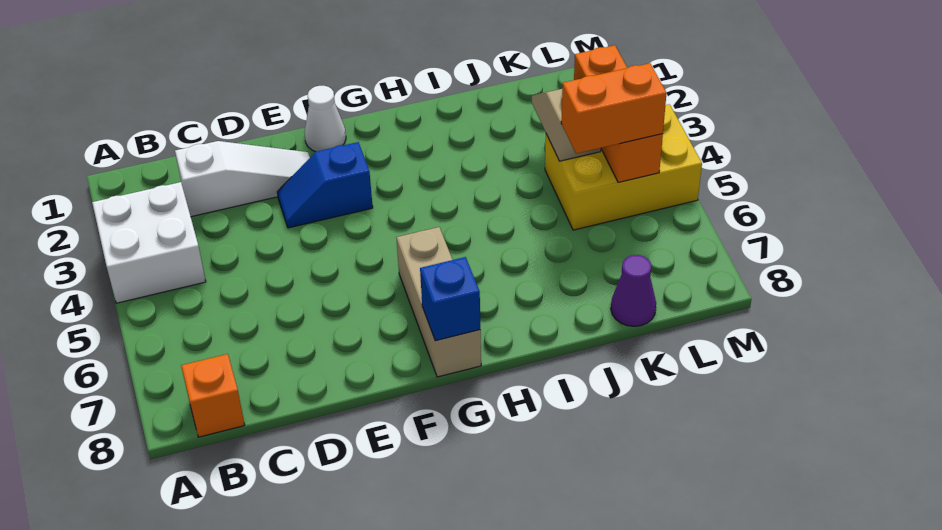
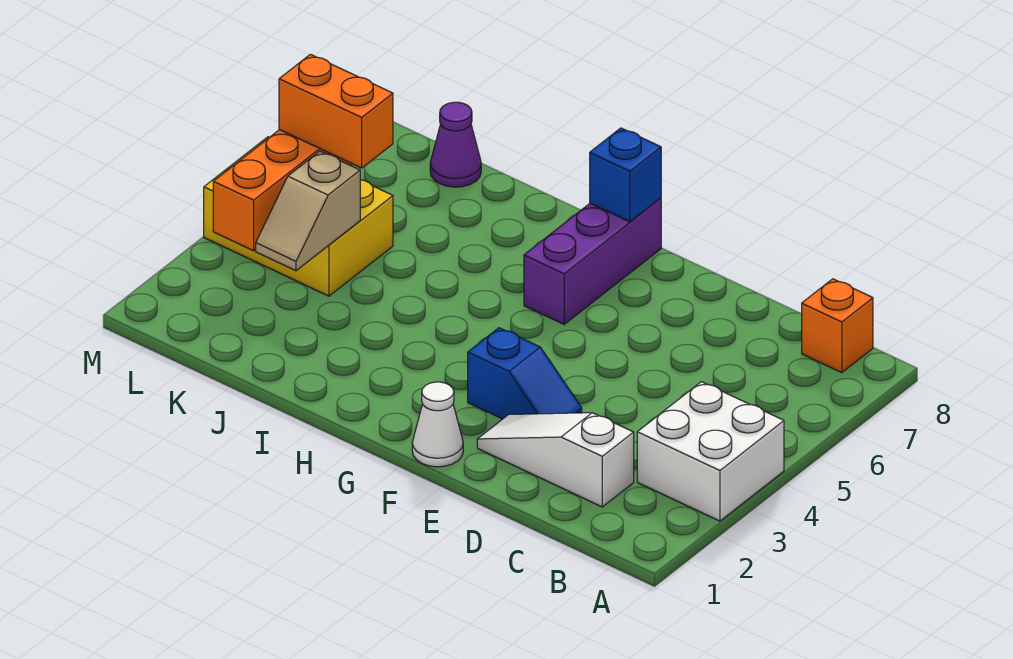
tan brick G6:G8 level 1 -> purple brick G6:G8 level 1

